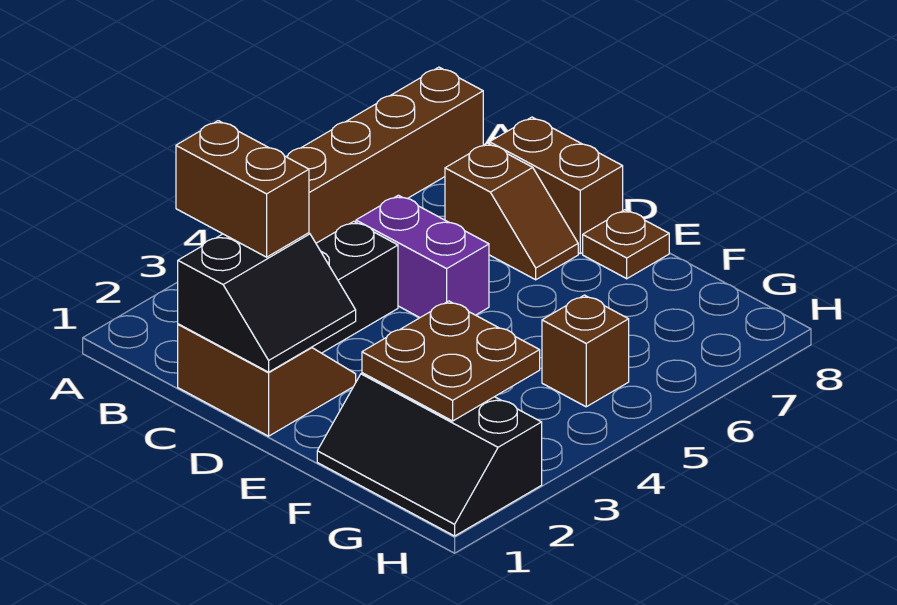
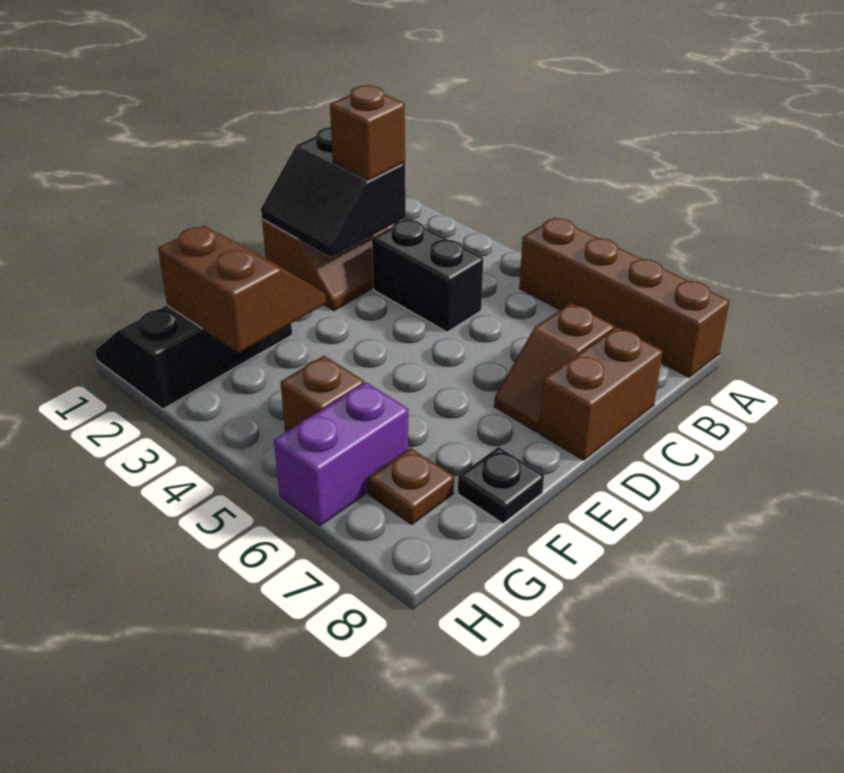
brown brick B2:C2 level 3 -> brown brick C2 level 3
purple brick C5:D5 level 1 -> purple brick G6:H6 level 1
brown plate E8 level 1 -> brown plate G7 level 1
brown plate F2:G3 level 2 -> brown slope F2:G3 level 2 top G
none -> black plate F8 level 1

